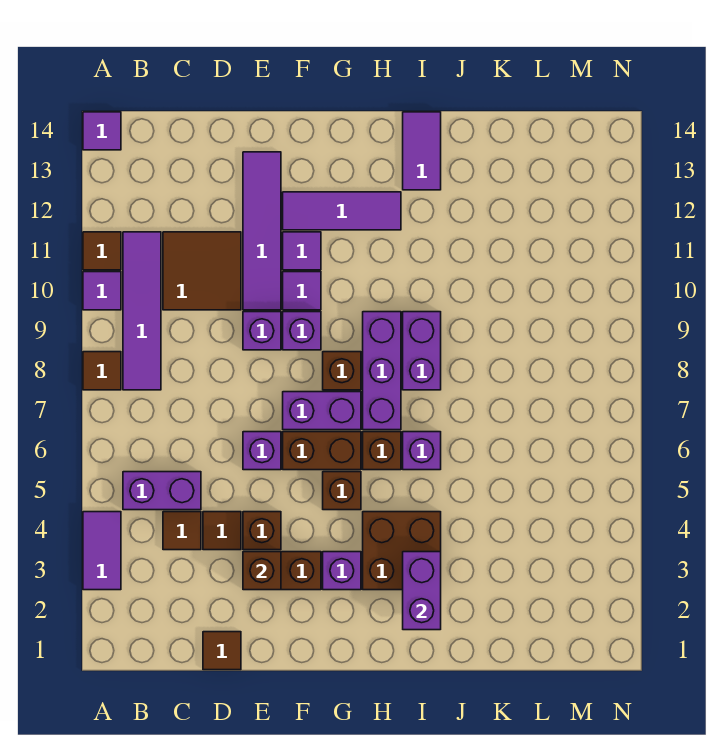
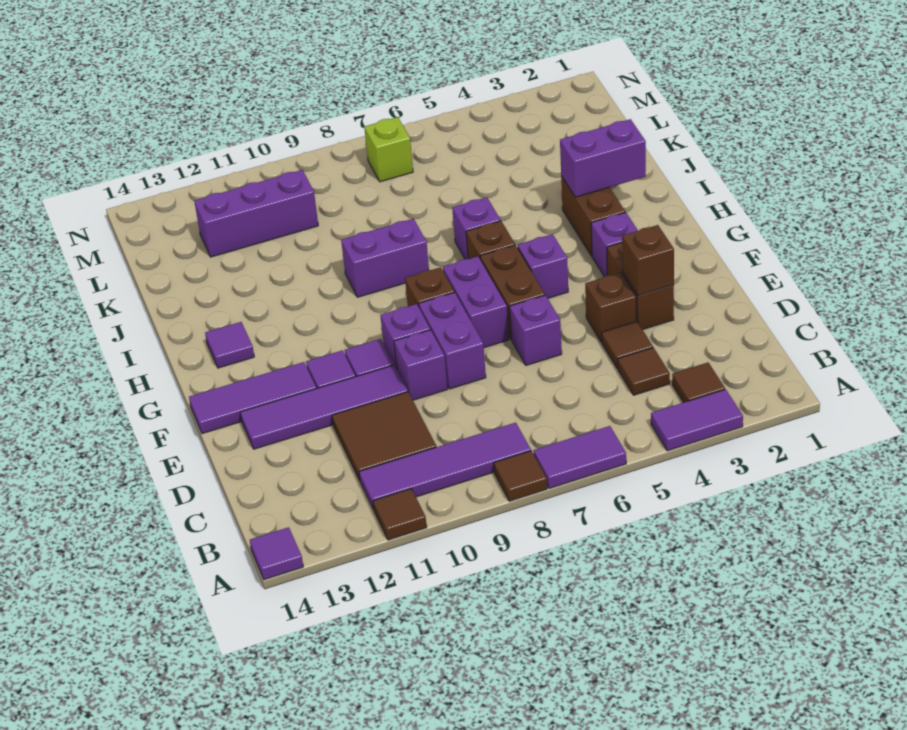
purple tile A10 level 1 -> purple tile H13 level 1
purple brick B5:C5 level 1 -> purple brick E8:F8 level 1
brown tile D1 level 1 -> brown tile B3 level 1
purple tile F12:H12 level 1 -> purple tile F12:F14 level 1
brown brick G5 level 1 -> purple brick G5 level 1
brown brick H3:I4 level 1 -> brown brick H3:I3 level 1
purple brick H7:H9 level 1 -> purple brick L10:L12 level 1
purple tile I13:I14 level 1 -> purple tile A6:A7 level 1
none -> lime brick M7 level 1

